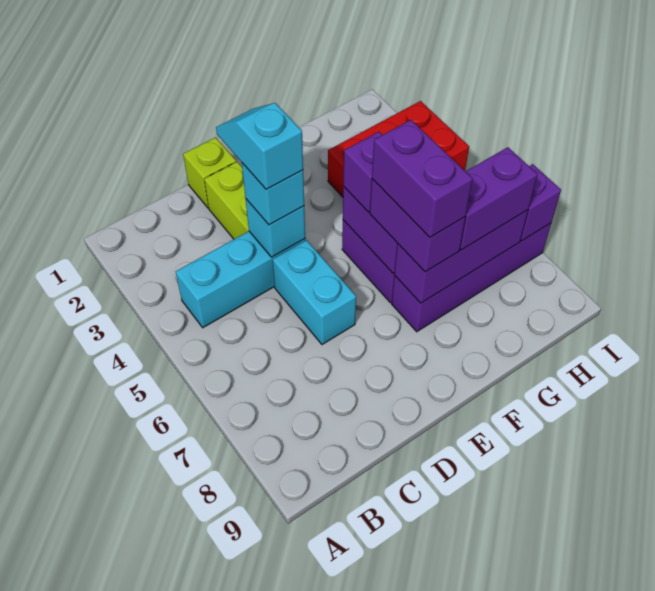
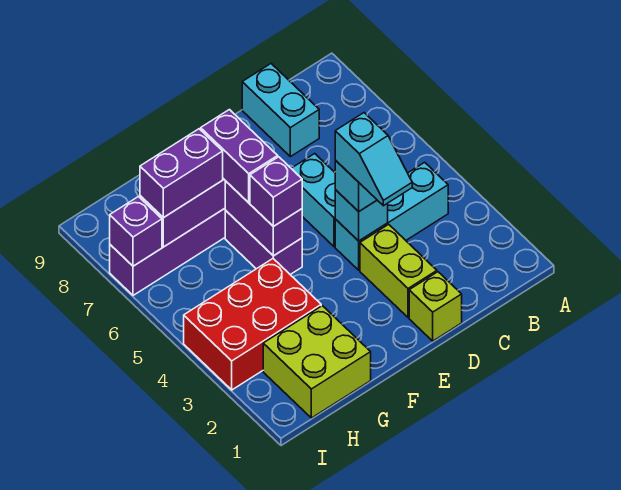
none -> cyan brick C8:C9 level 1
purple brick F6:F7 level 4 -> none
none -> lime brick G1:H2 level 1

